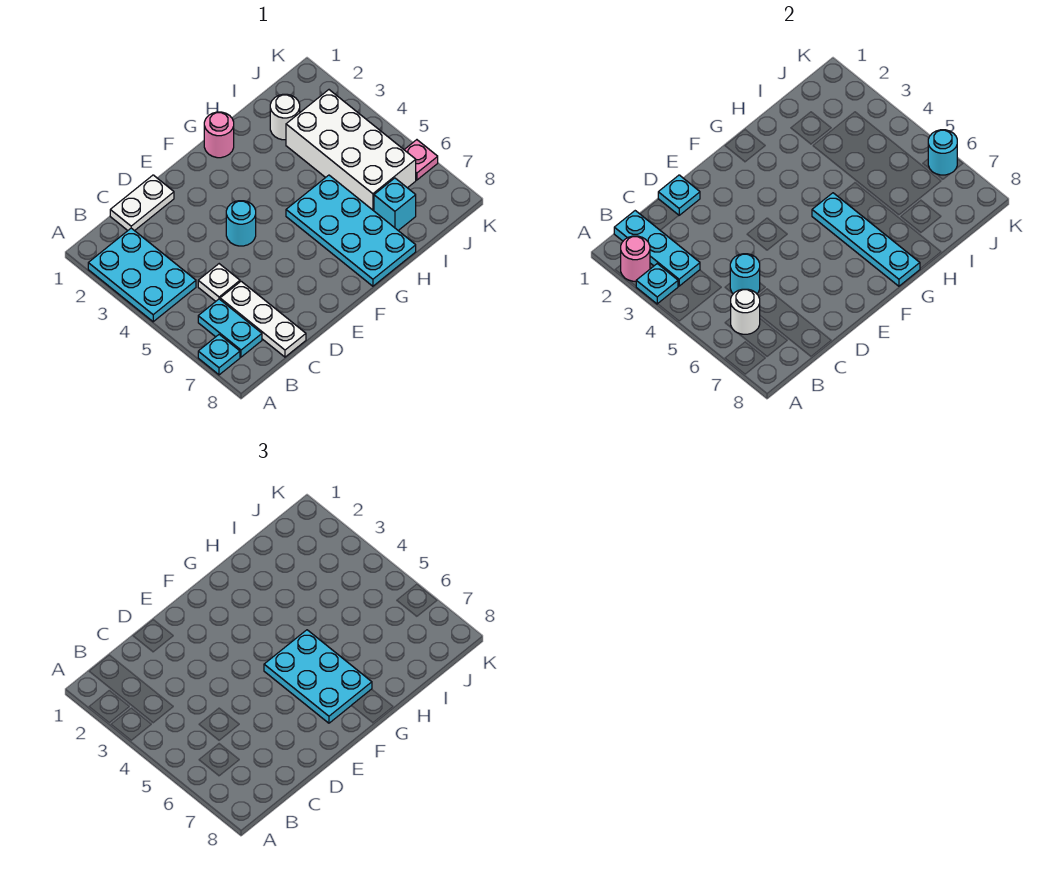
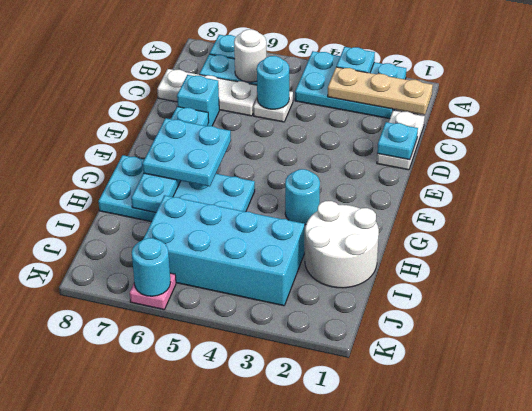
pink round brick A2 level 2 -> none
cyan plate B1:B3 level 2 -> tan plate B1:B3 level 2
cyan round brick E4 level 1 -> cyan round brick G3 level 1
cyan plate F5:G7 level 3 -> cyan plate F6:G7 level 3
pink round brick G1 level 1 -> none
cyan plate G5:G8 level 2 -> cyan plate E7:H7 level 2
white round brick I2 level 1 -> white round brick H1:I2 level 1
white brick I3:J6 level 1 -> cyan brick I3:J6 level 1
cyan brick I7 level 1 -> cyan brick D7 level 1

